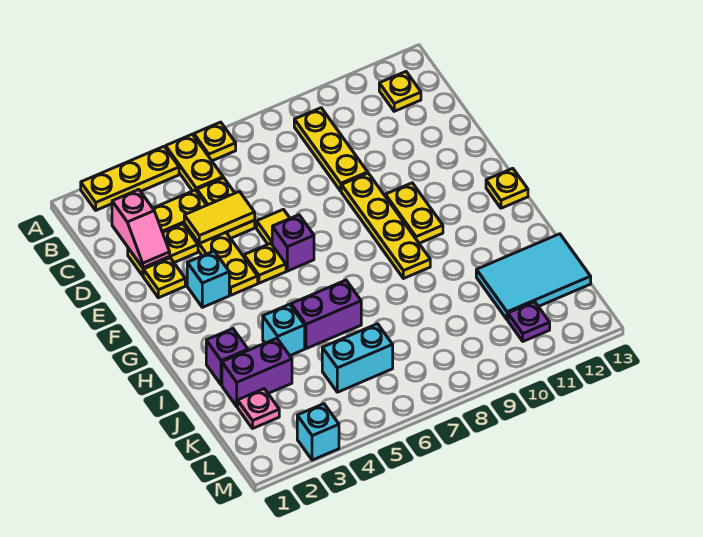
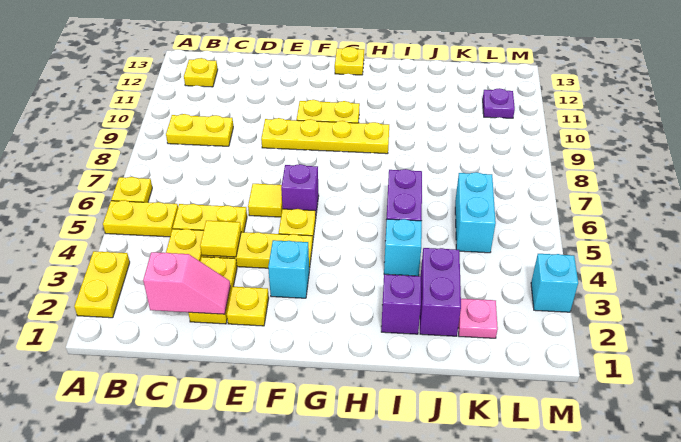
yellow plate A2:A4 level 1 -> yellow plate A2:A3 level 1
yellow plate B9:D9 level 1 -> yellow plate B9:C9 level 1
yellow tile D4:D5 level 2 -> yellow tile D4 level 2
cyan tile J11:K13 level 1 -> none

